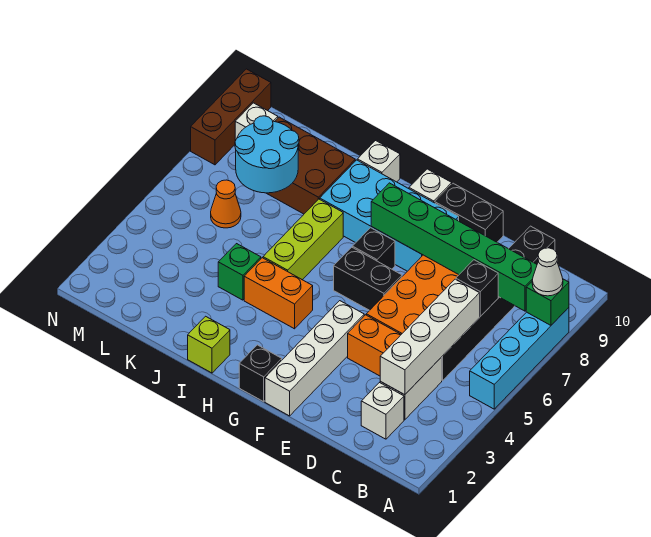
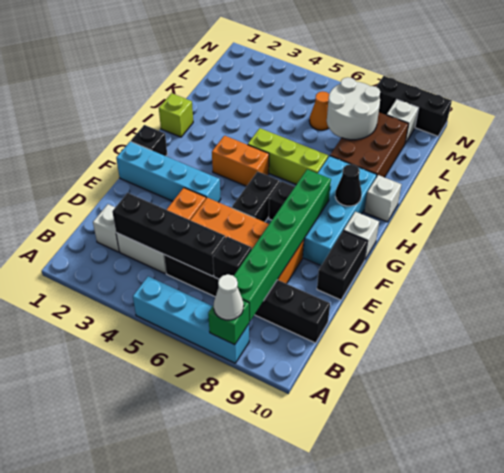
white brick C3:C6 level 2 -> black brick C3:C6 level 2
white brick F1:F4 level 1 -> cyan brick F1:F4 level 1
orange brick H4:I4 level 1 -> orange brick H4:H5 level 1
none -> black cone H9 level 2
green brick J4 level 1 -> none
cyan round brick K7:L8 level 2 -> white round brick K7:L8 level 2
brown brick N8:N10 level 1 -> black brick N8:N10 level 1

